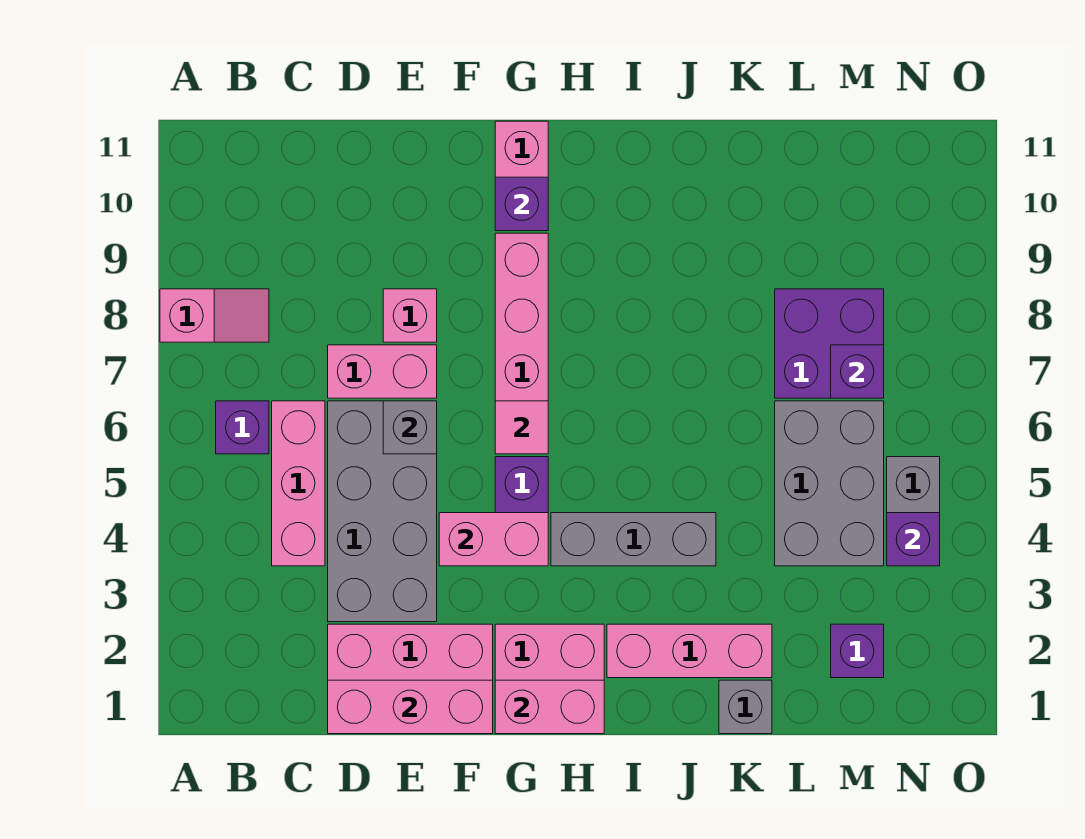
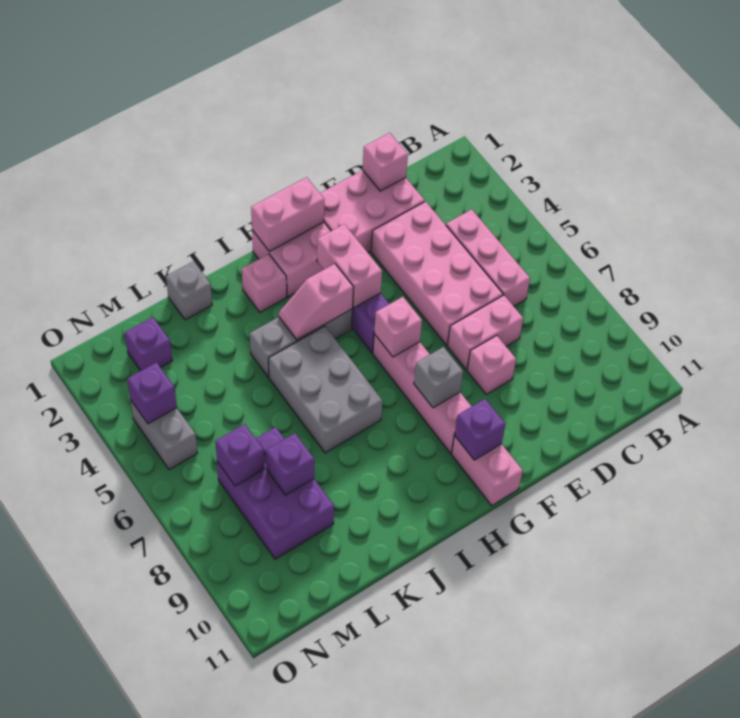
pink slope A8:B8 level 1 top A -> pink slope H4:I4 level 2 top H
purple brick B6 level 1 -> purple brick L8 level 2
pink brick D1:F1 level 2 -> pink brick D1 level 2
grey brick D3:E6 level 1 -> pink brick D3:E6 level 1
grey brick E6 level 2 -> grey brick G8 level 2
pink brick F4:G4 level 2 -> pink brick G3:G4 level 2
pink tile G6 level 2 -> pink brick G6 level 2
pink brick I2:K2 level 1 -> pink brick I2 level 1
grey brick L4:M6 level 1 -> grey brick I5:J7 level 1
purple brick L7:M8 level 1 -> purple brick L7:M9 level 1

